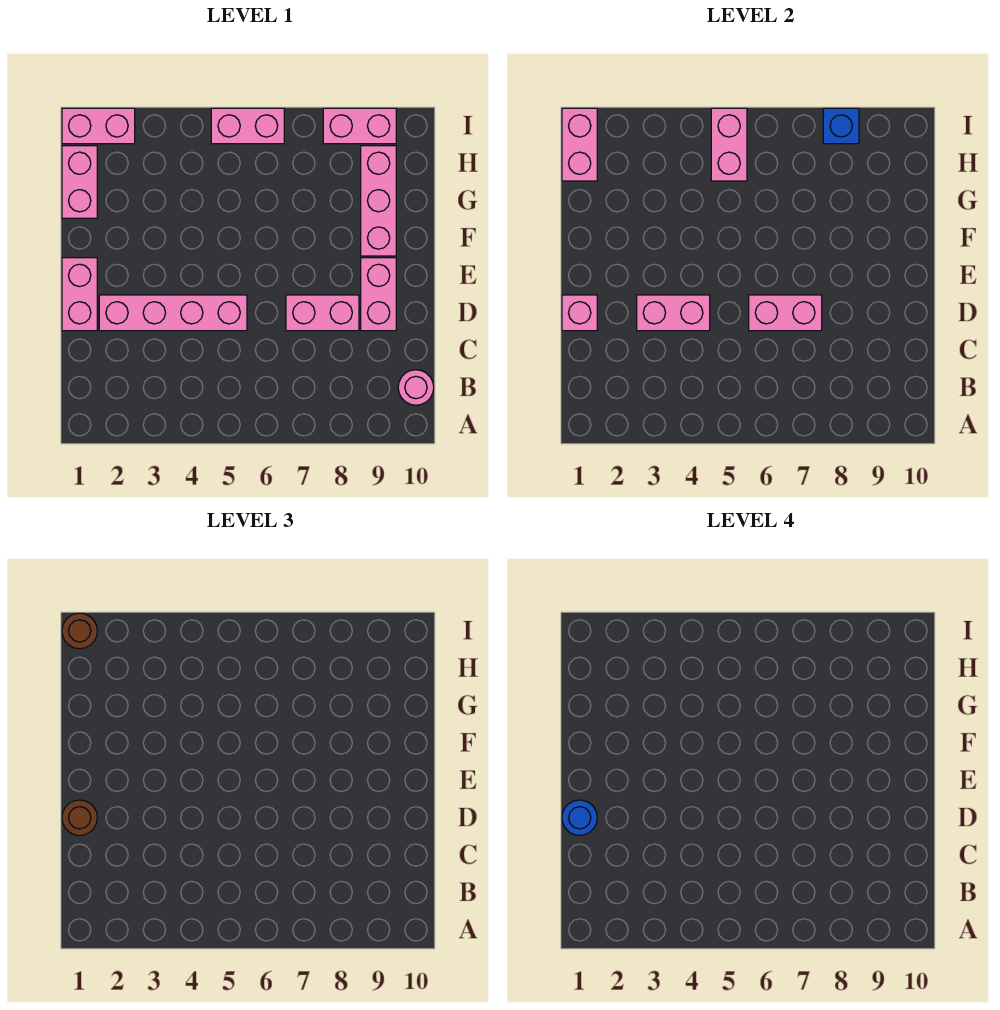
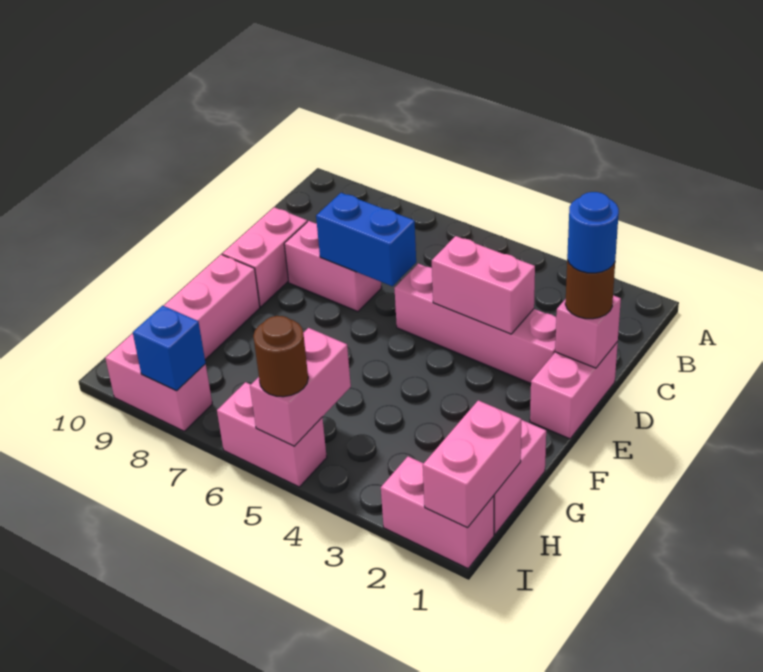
pink round brick B10 level 1 -> none
pink brick D6:D7 level 2 -> blue brick D6:D7 level 2
brown round brick I1 level 3 -> brown round brick I5 level 3

